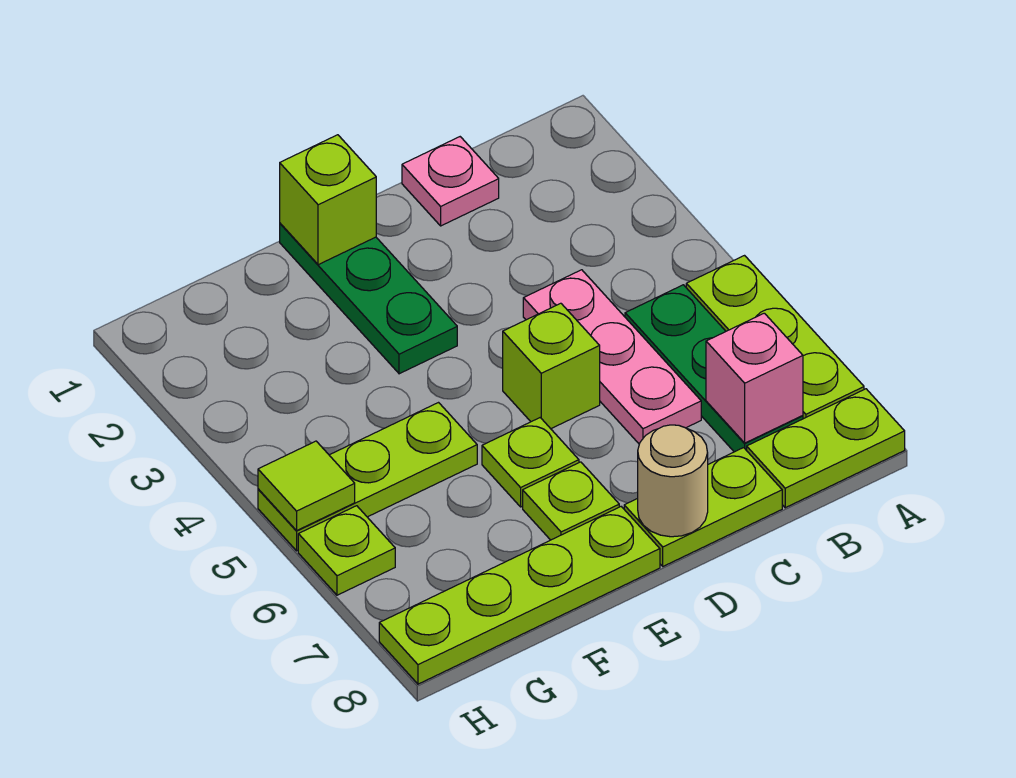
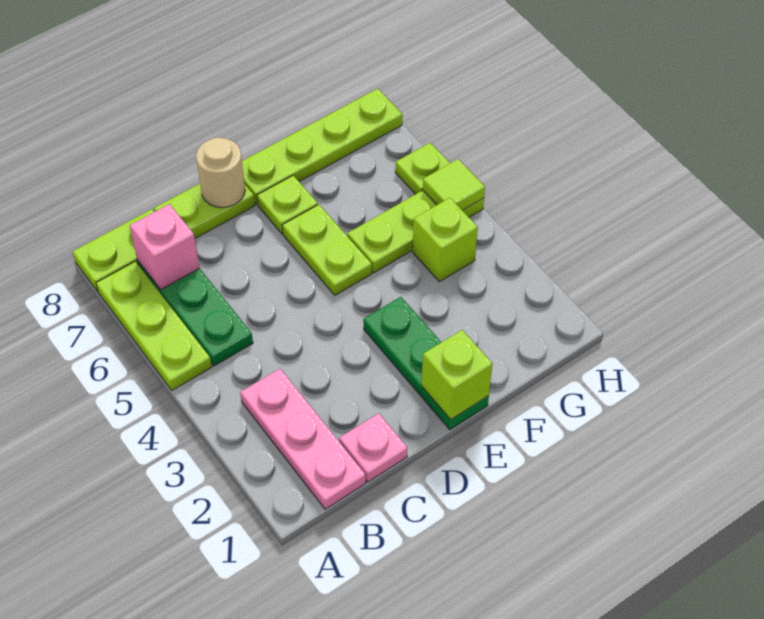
pink plate C4:C6 level 1 -> pink plate B1:B3 level 1
lime brick D5 level 1 -> lime brick G4 level 1
lime plate E6 level 1 -> lime plate E5:E6 level 1

